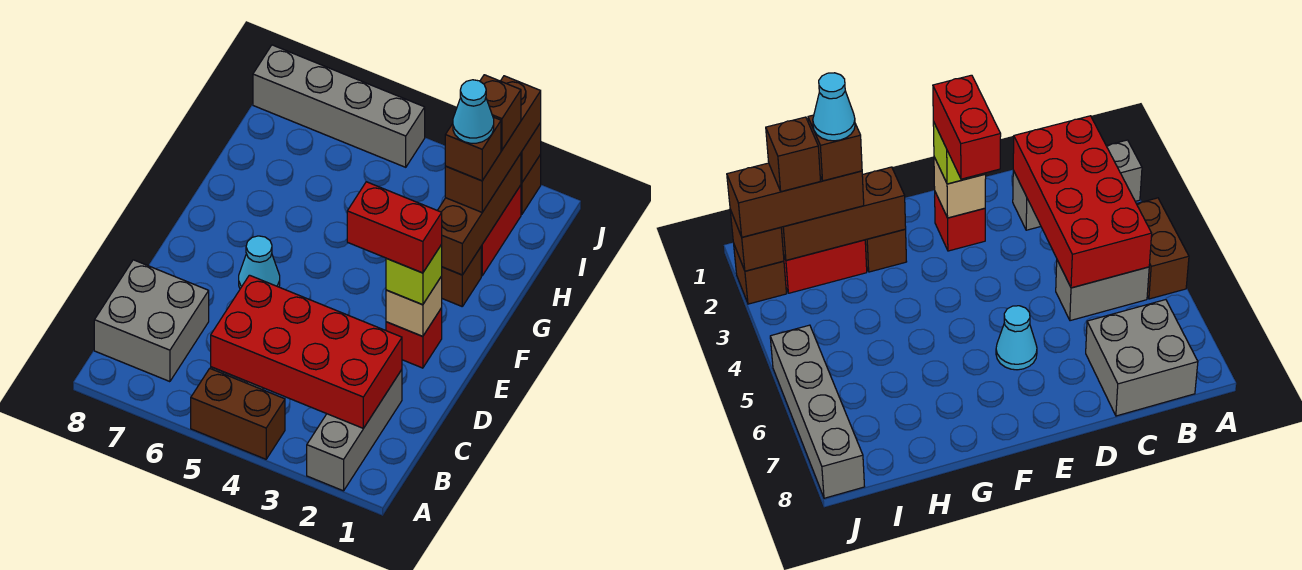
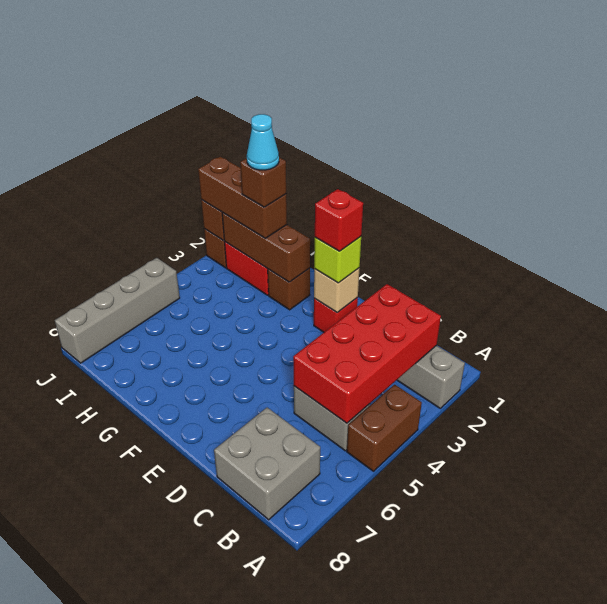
red brick E2:E3 level 4 -> red brick E2 level 4
cyan cone E6 level 1 -> none
brown brick I2 level 4 -> none

